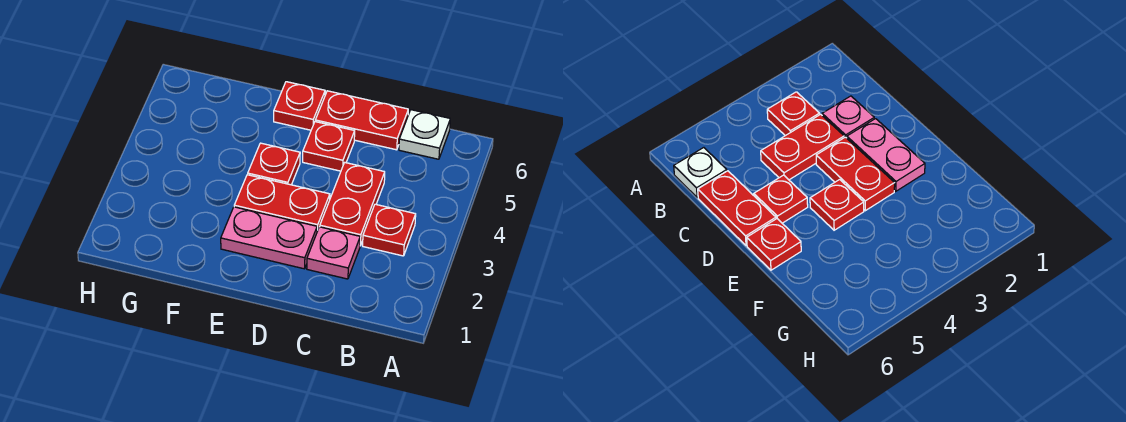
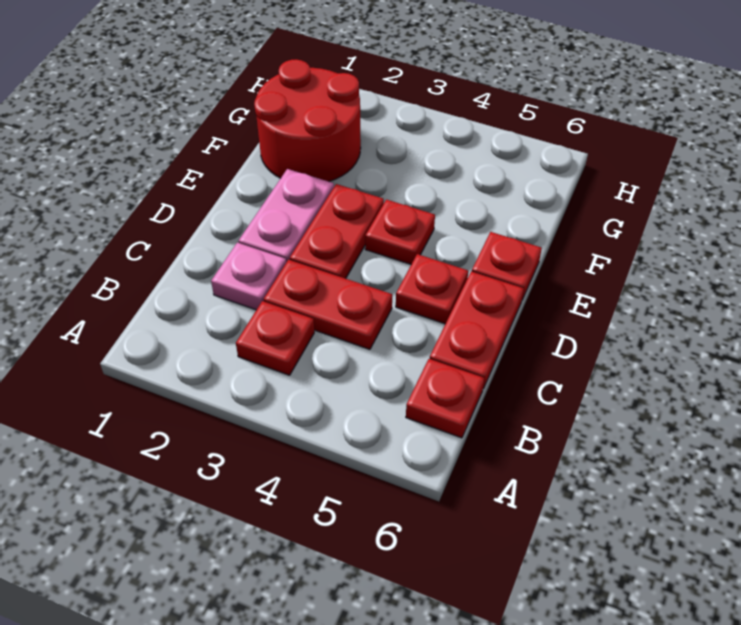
white plate B6 level 1 -> red plate B6 level 1
none -> red round brick F1:G2 level 1

